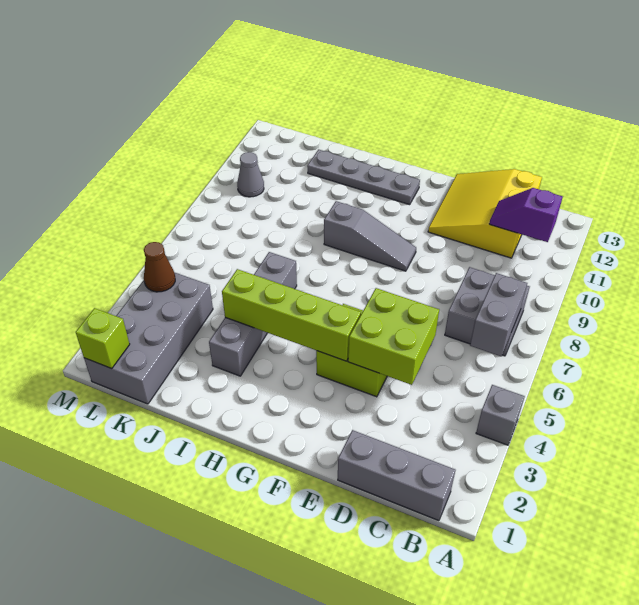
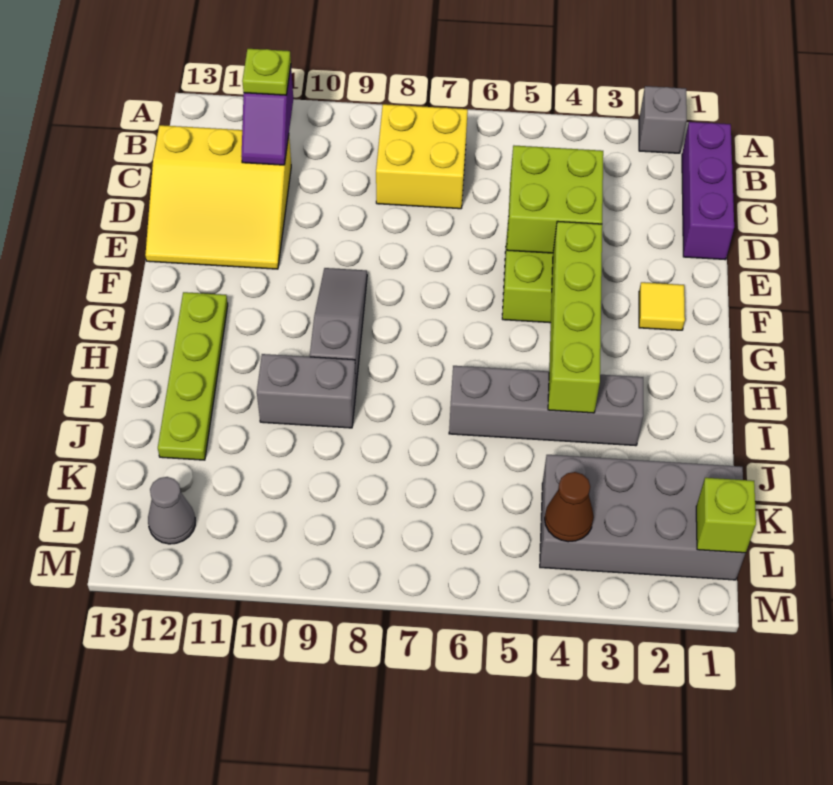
grey brick A4 level 1 -> grey brick A2 level 1
grey brick B1:D1 level 1 -> purple brick B1:D1 level 1
grey brick B6:B7 level 2 -> grey brick I9:I10 level 1
grey brick B7:C8 level 1 -> yellow brick B7:C8 level 1
none -> lime plate B11 level 3
none -> yellow tile F2 level 1
grey plate G12:J12 level 1 -> lime plate G12:J12 level 1
grey cone L10 level 1 -> grey cone L12 level 1

